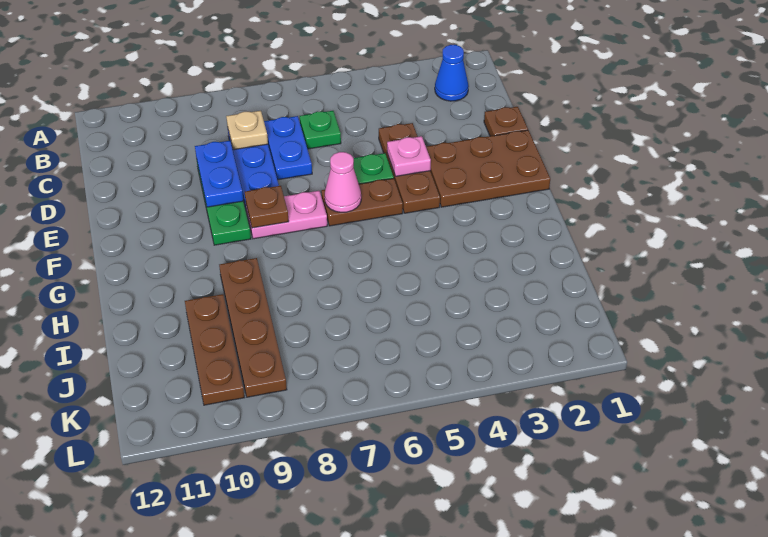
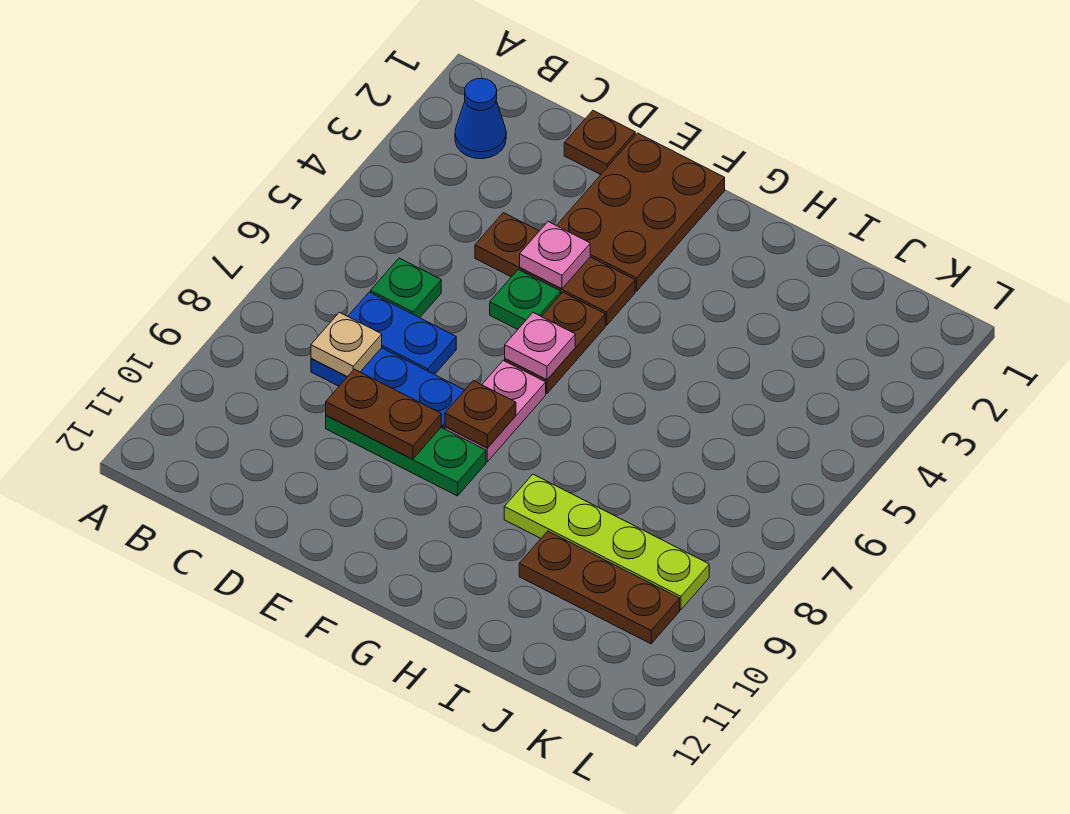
blue plate D9:E9 level 2 -> brown plate D9:E9 level 2
pink cone F6 level 2 -> pink plate F6 level 2
brown plate H9:K9 level 1 -> lime plate H9:K9 level 1

